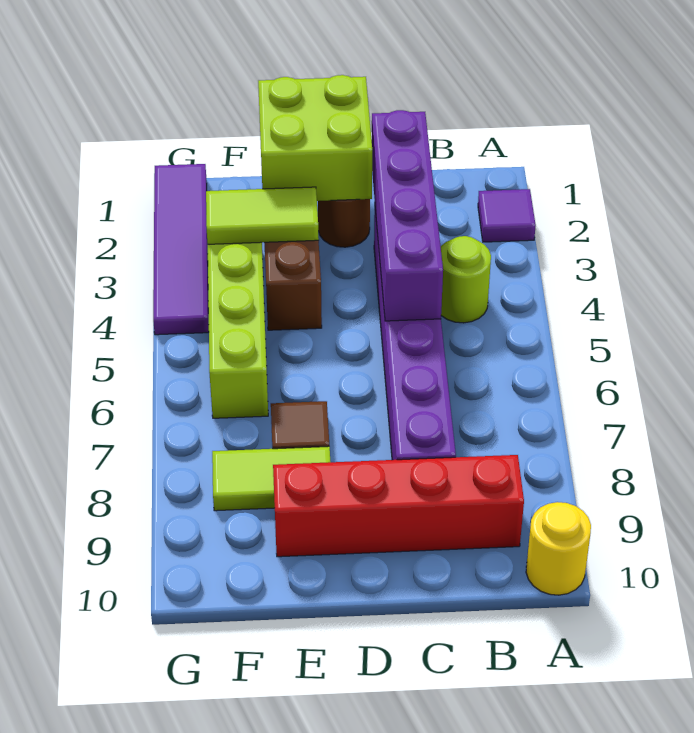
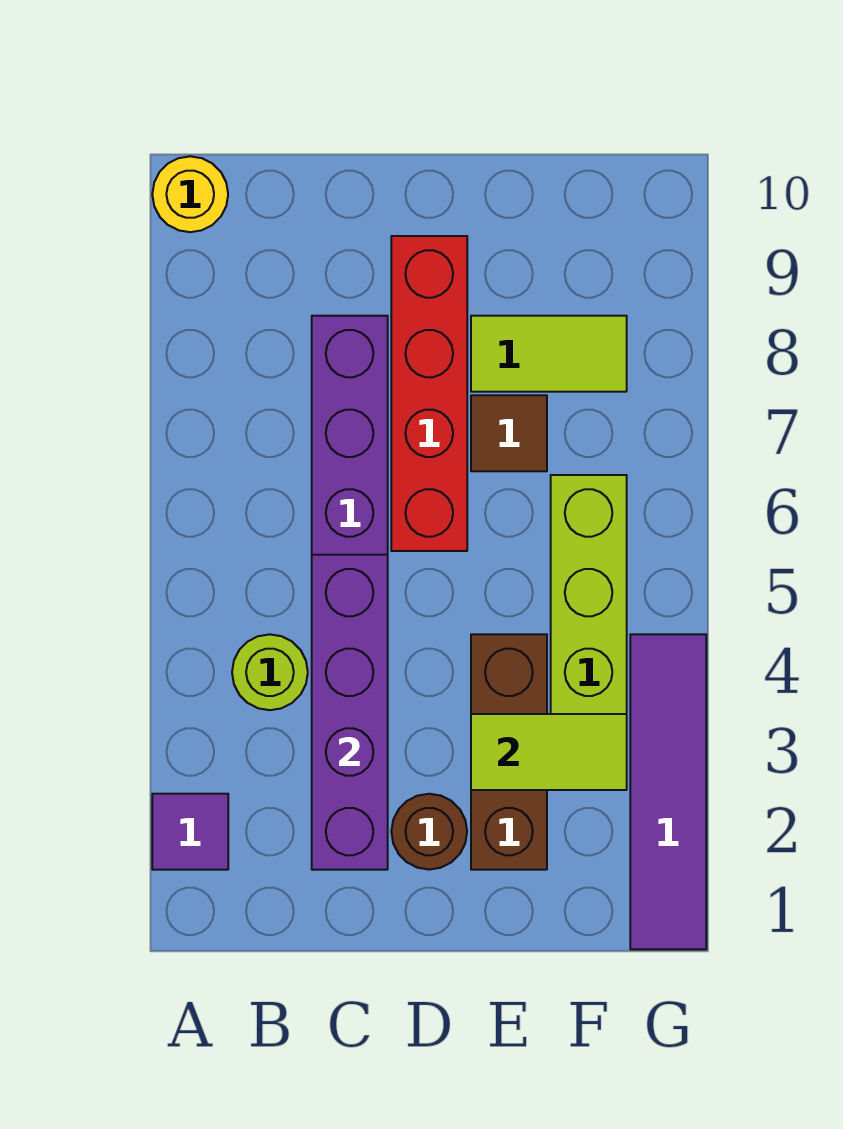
red brick B9:E9 level 1 -> red brick D6:D9 level 1
lime brick D1:E2 level 2 -> none

